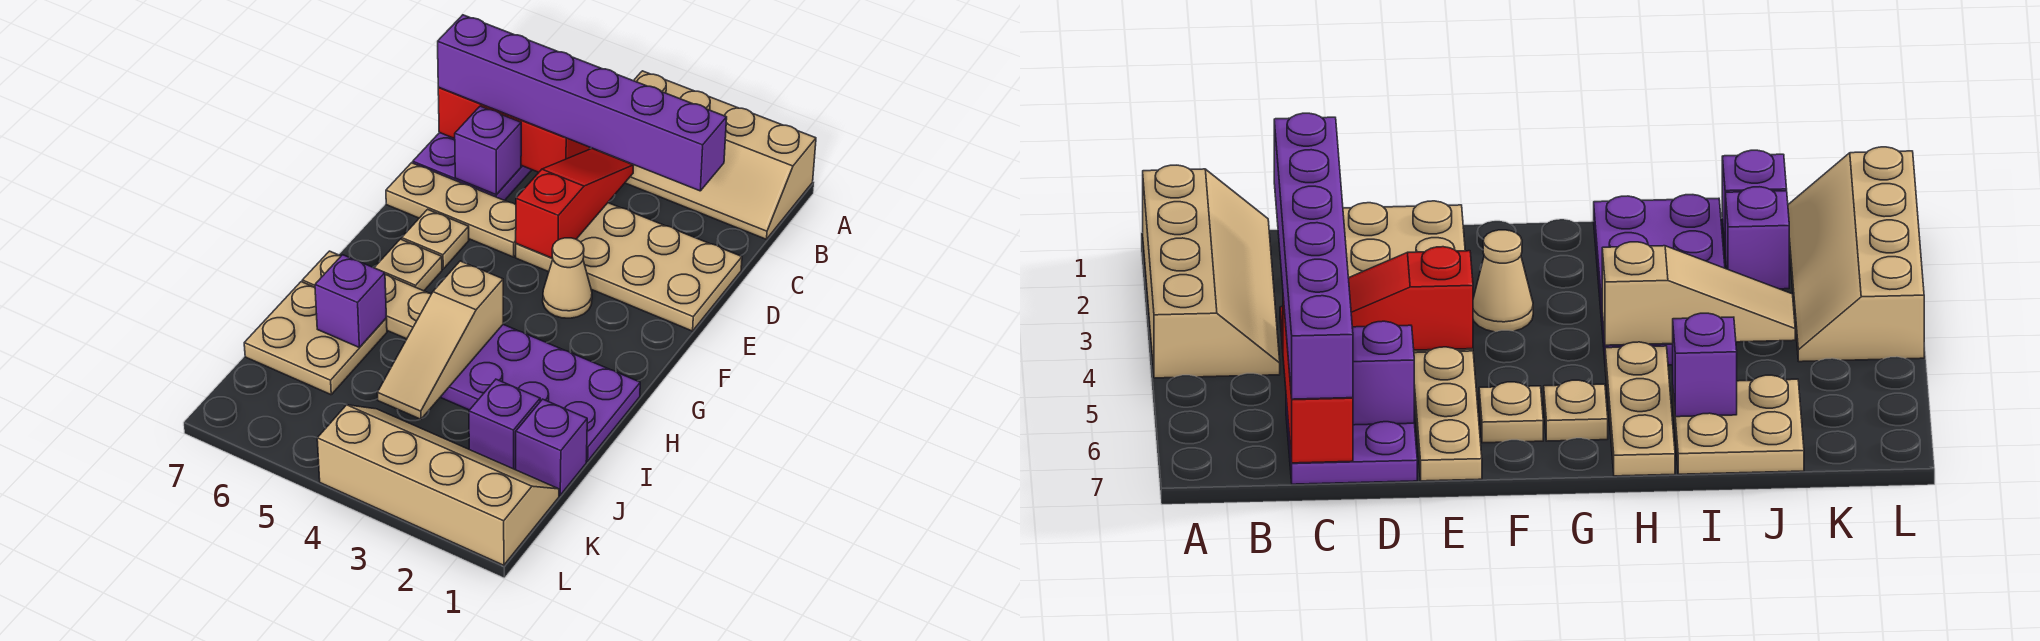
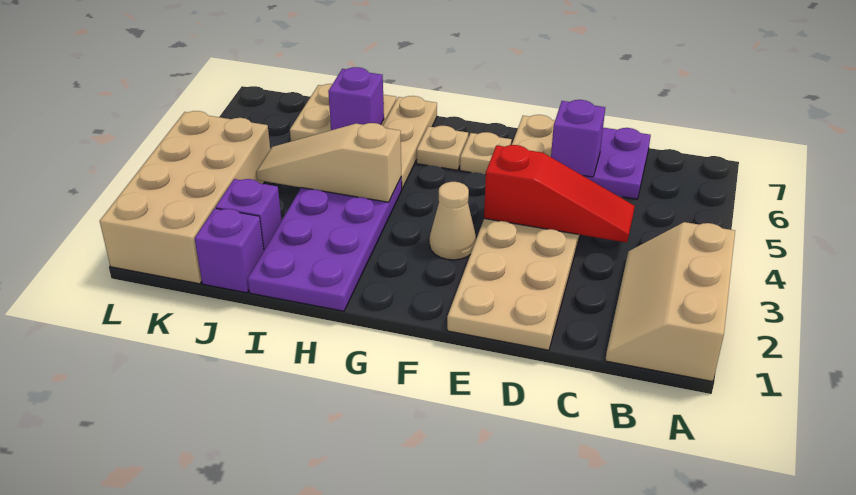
tan slope A1:B4 level 1 top A -> tan slope A1:B3 level 1 top A
purple brick C2:C7 level 3 -> none
red brick C5:C7 level 2 -> none
tan slope K1:L4 level 1 top L -> tan brick K1:L4 level 1

